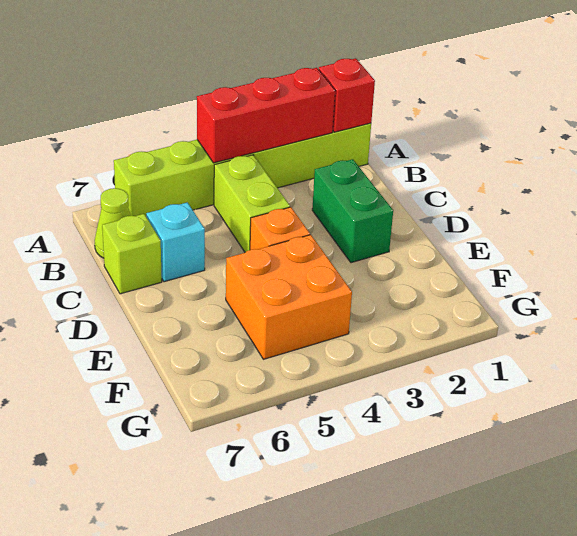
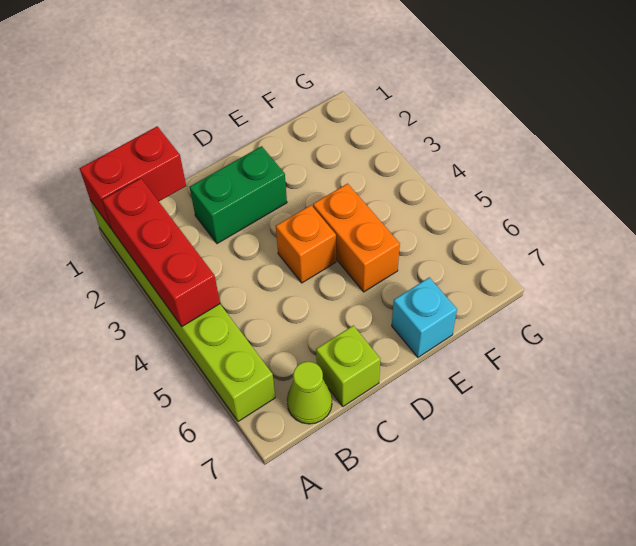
red brick A1 level 2 -> red brick A1:B1 level 2
lime brick B4:C4 level 1 -> none
cyan brick C6 level 1 -> cyan brick E7 level 1
orange brick E4:F5 level 1 -> orange brick E4:E5 level 1

